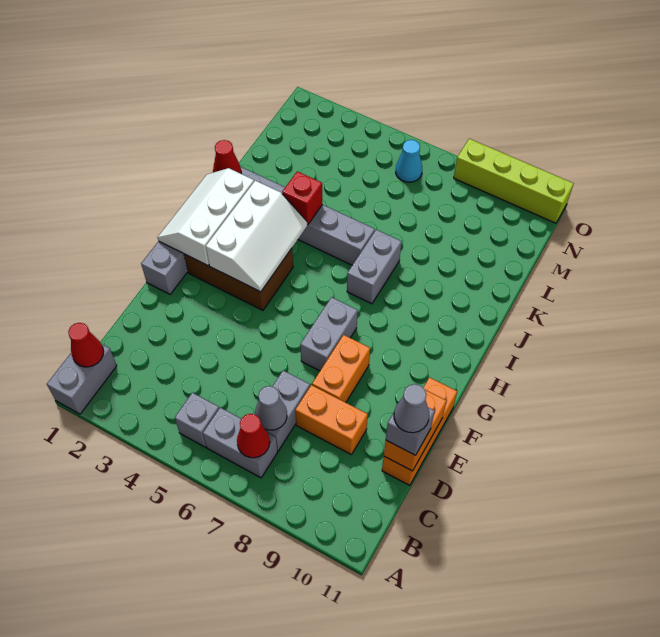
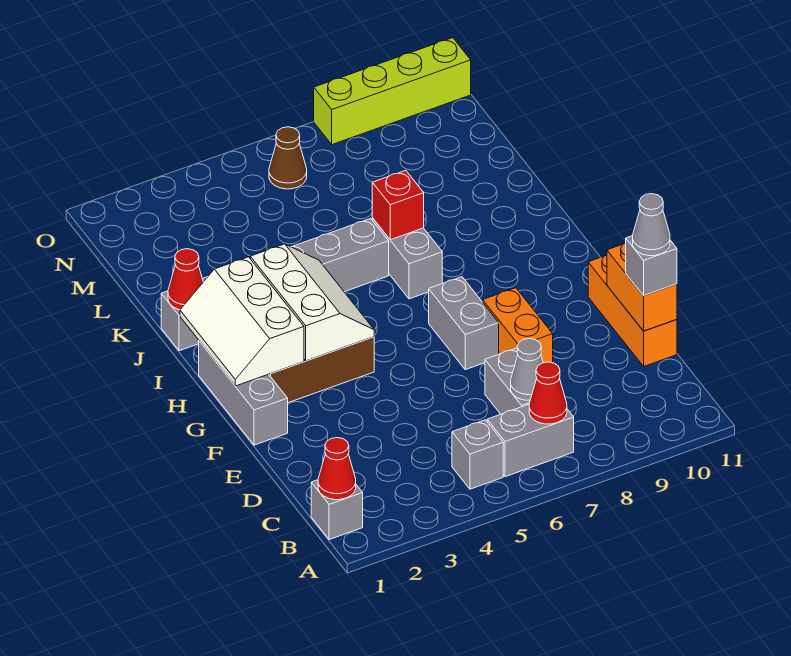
grey brick A1:B1 level 1 -> grey brick B1 level 1
orange brick D8:D9 level 1 -> none
red brick J4 level 2 -> red brick J7 level 2
cyan cone N6 level 1 -> brown cone N6 level 1

